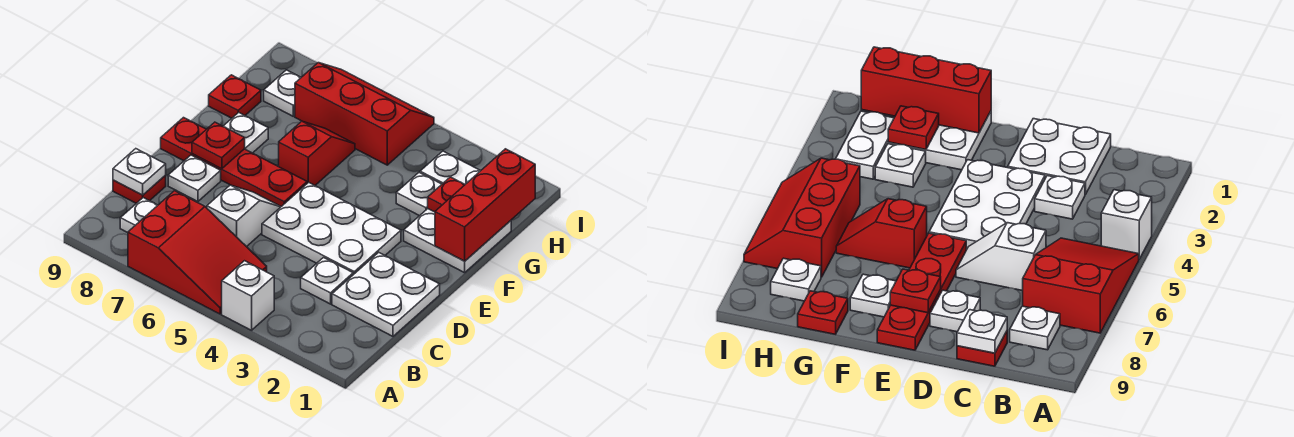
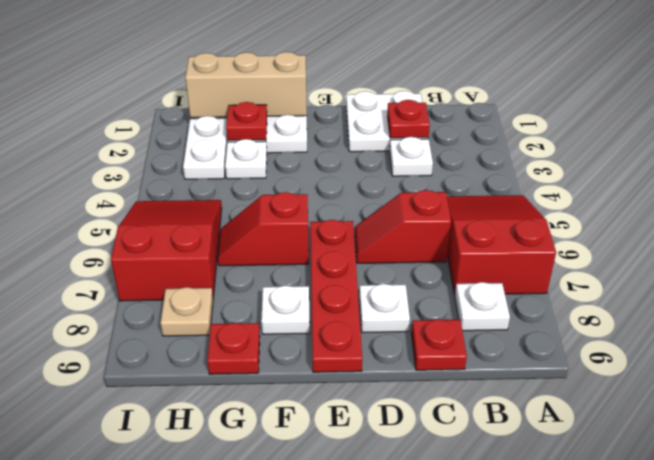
white brick A4 level 1 -> none
white slope C6:D6 level 1 top C -> red slope C6:D6 level 1 top C
white plate C9 level 2 -> none
white plate D3:E5 level 1 -> none
red plate E8 level 2 -> red plate C2 level 2
red brick F1:H1 level 2 -> tan brick F1:H1 level 2
red slope H5:I7 level 1 top H -> red slope H5:I7 level 1 top 7
white plate H8 level 1 -> tan plate H8 level 1

